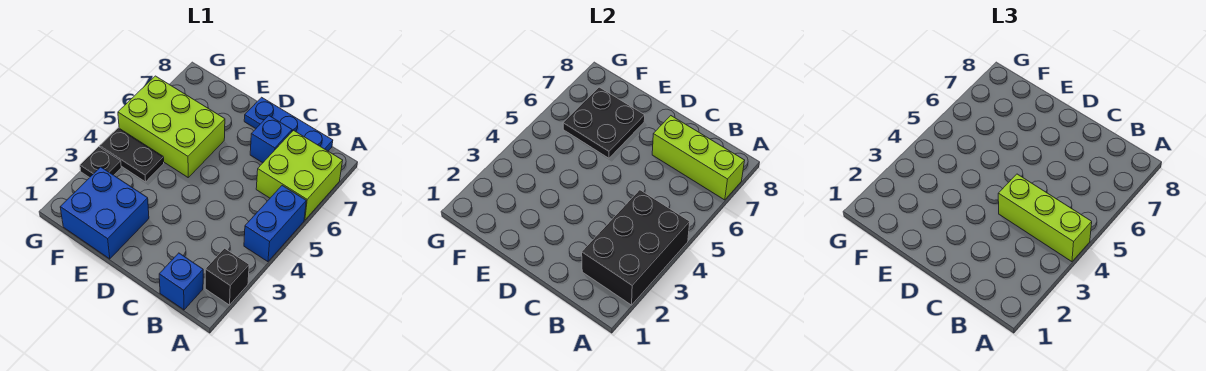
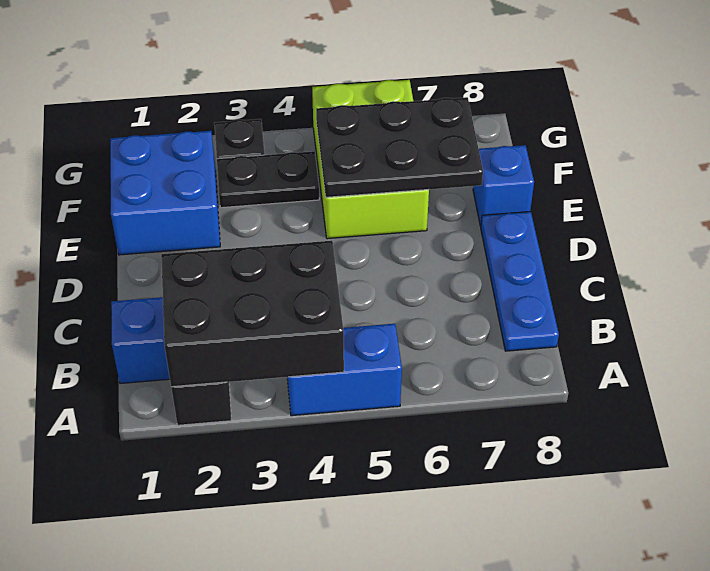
lime brick A4:C4 level 3 -> none
lime brick A6:B7 level 1 -> none
lime brick A7:C7 level 2 -> none
blue brick C7 level 1 -> blue brick E8 level 1
black plate E6:F7 level 2 -> black plate E5:F7 level 2
black plate F4:G4 level 1 -> black plate F3:F4 level 1

